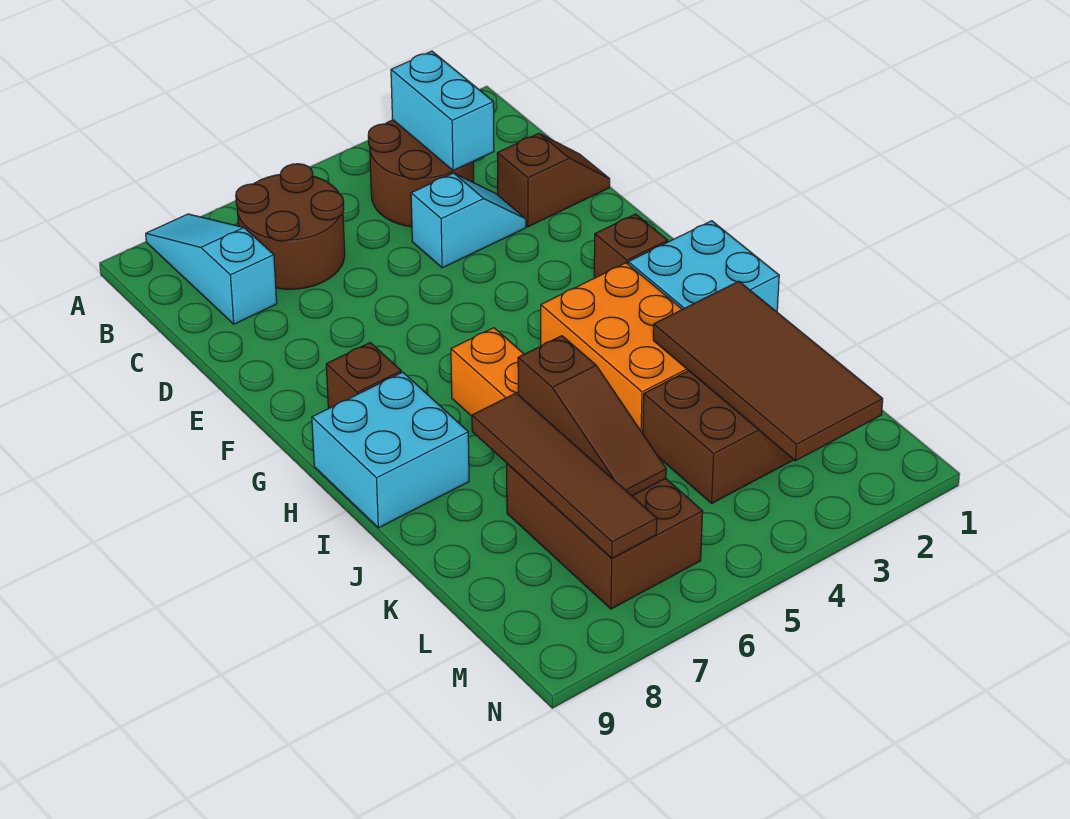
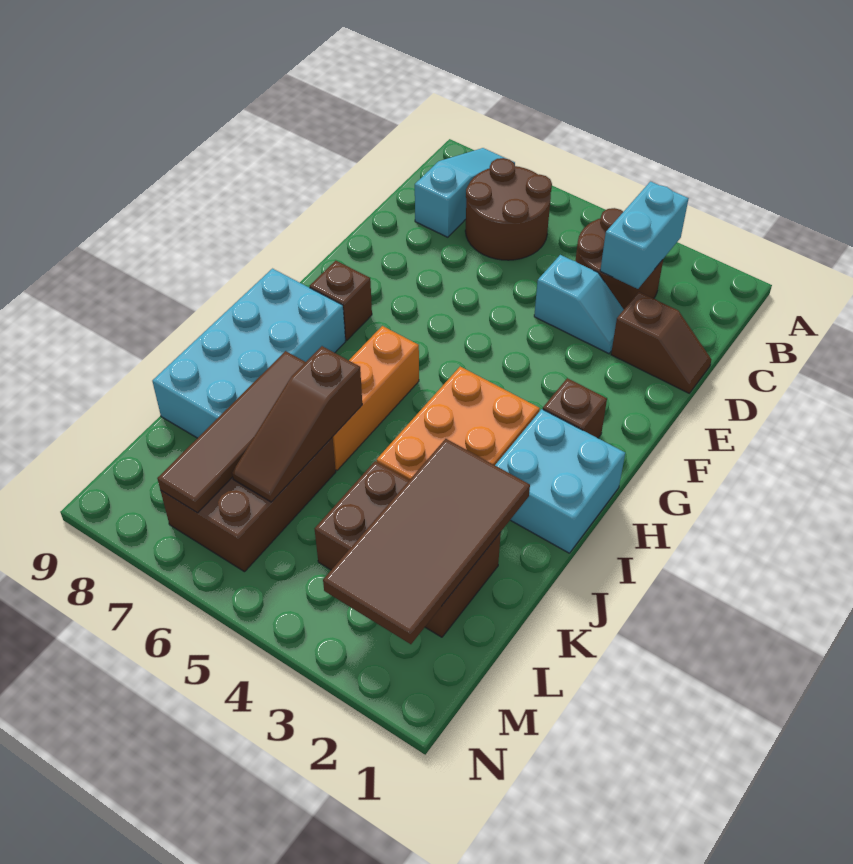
cyan brick H8:I9 level 1 -> cyan brick H8:K9 level 1

